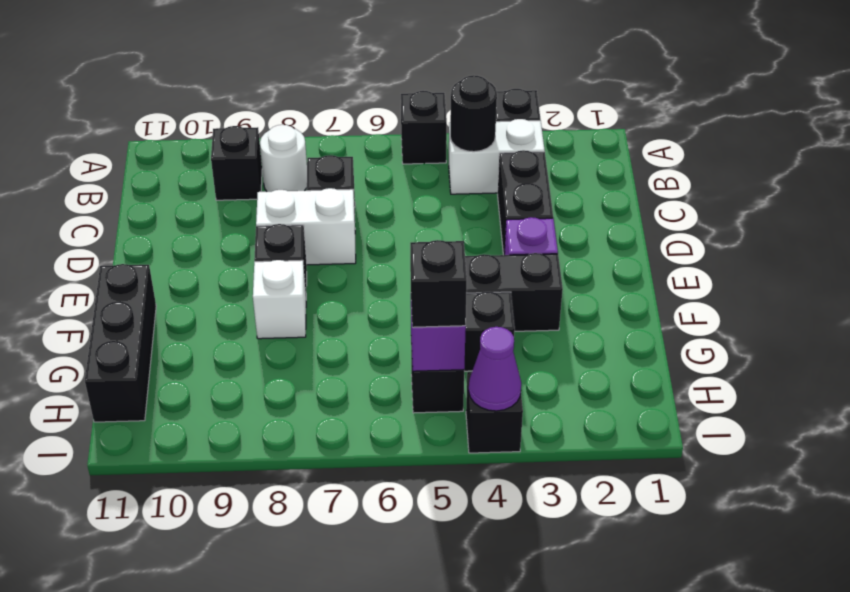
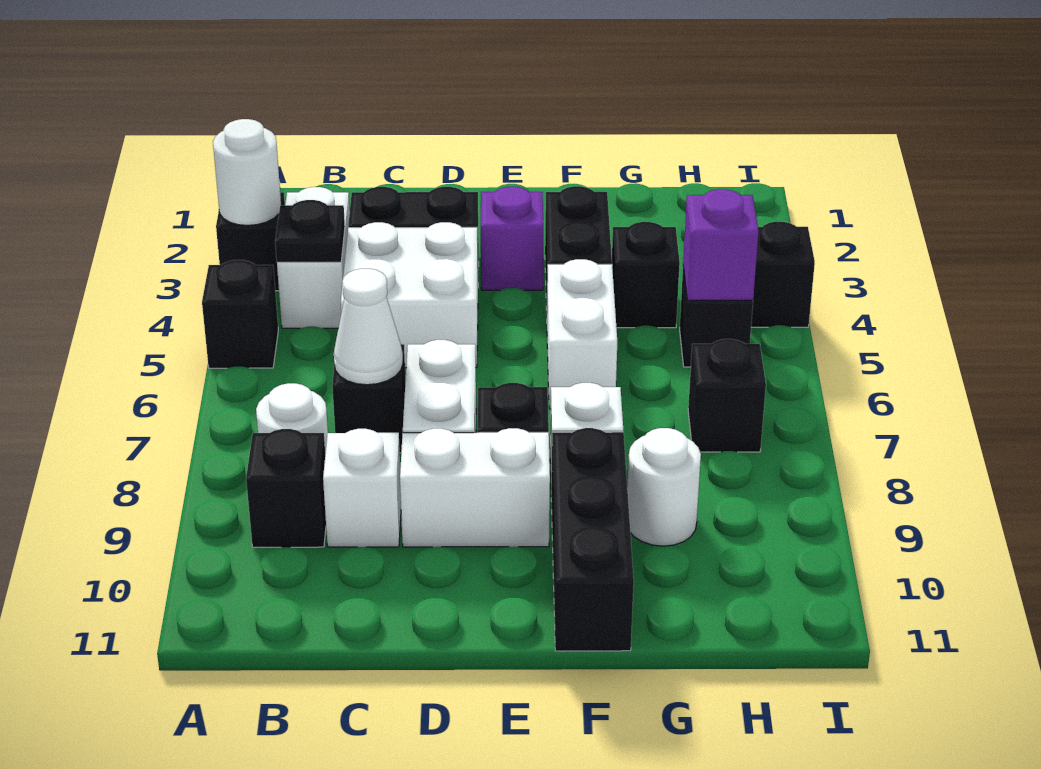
none -> white round brick A3 level 2
black round brick B4 level 2 -> black plate B4 level 2
none -> white brick C4:D5 level 1
none -> white cone C7 level 2
none -> white brick C9 level 1
none -> white brick D9:E9 level 1
none -> white brick F5:F6 level 1
black brick F11:H11 level 1 -> black brick F9:F11 level 1
none -> white round brick G9 level 1
black brick H5 level 3 -> black brick H7 level 1
purple cone I4 level 2 -> none

